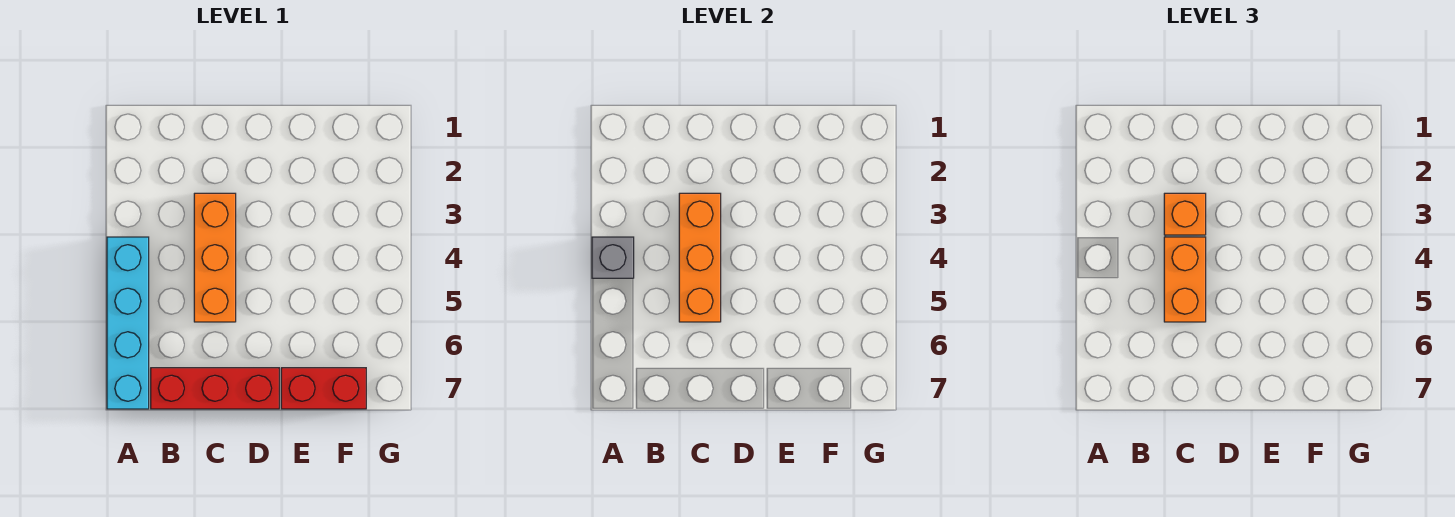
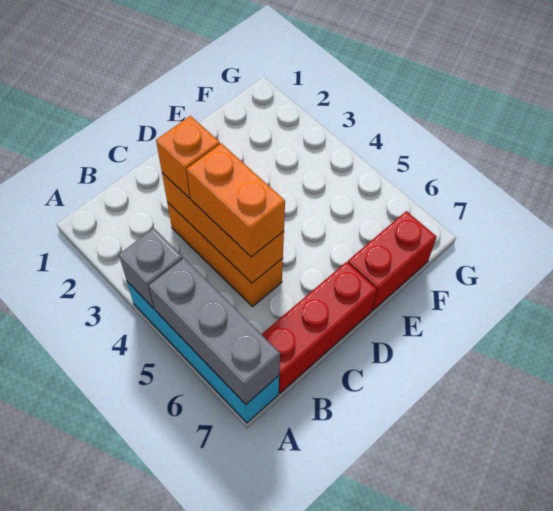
none -> grey brick A5:A7 level 2

